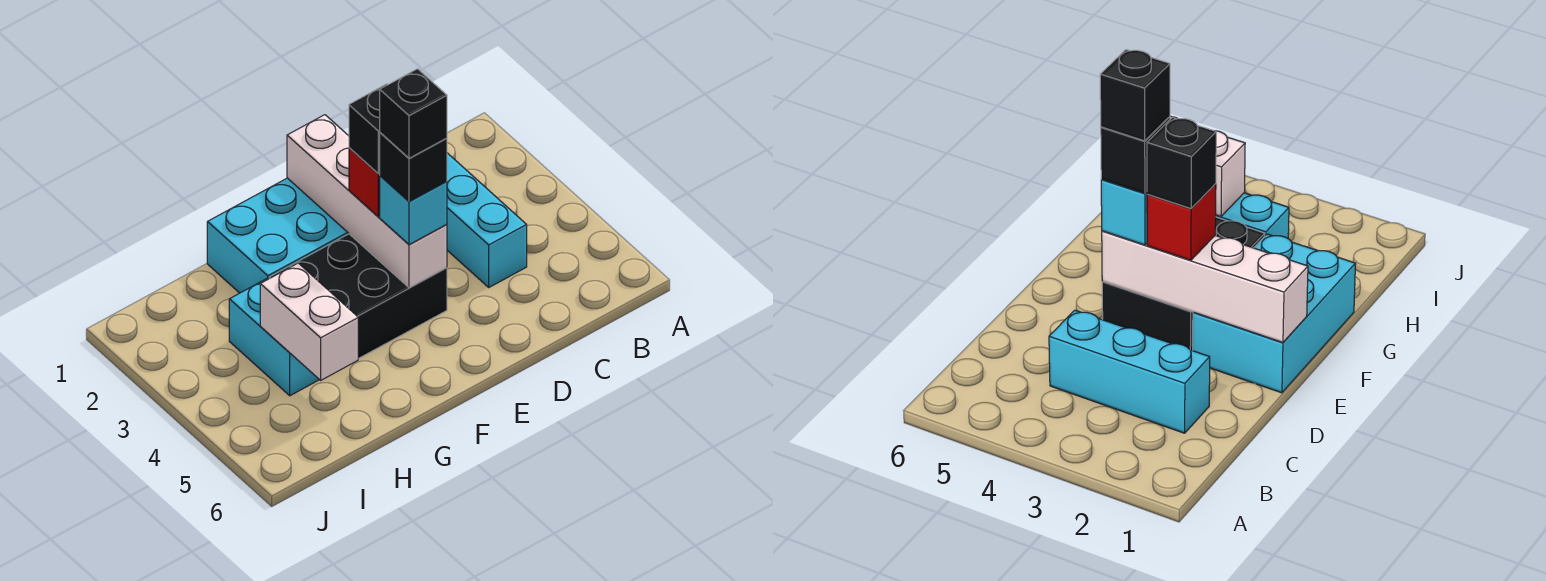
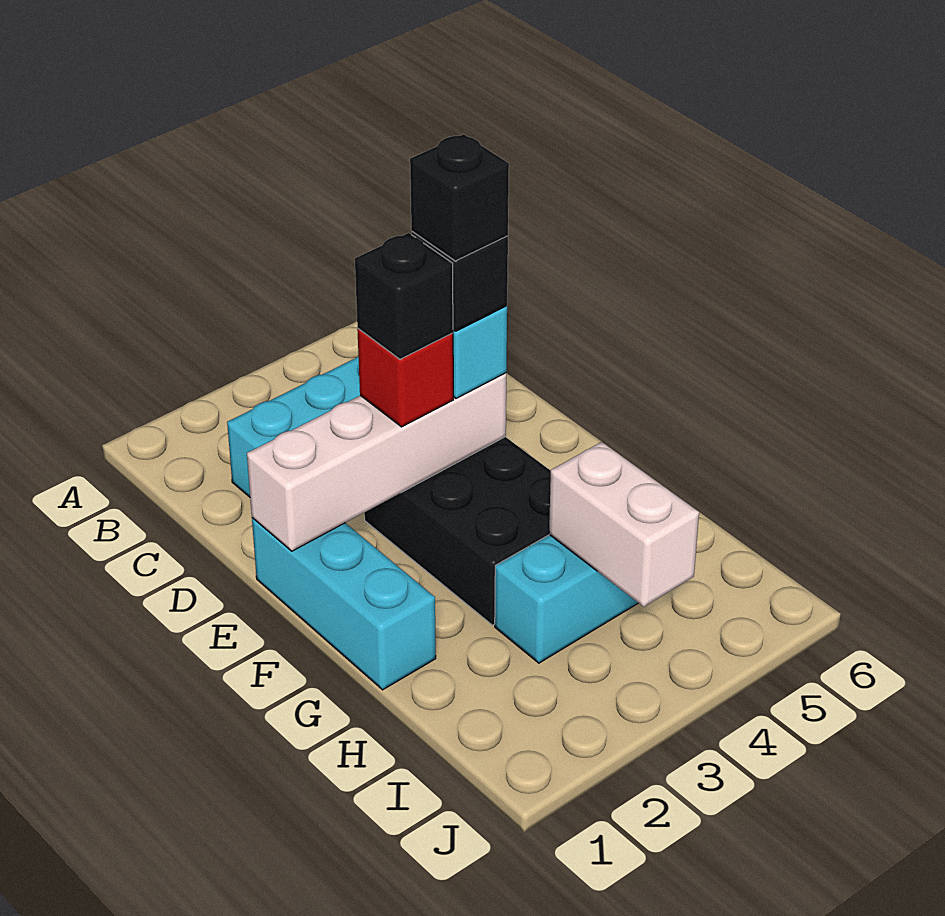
cyan brick E1:G2 level 1 -> cyan brick E1:G1 level 1
white brick H4:H5 level 2 -> white brick H4:I4 level 2

